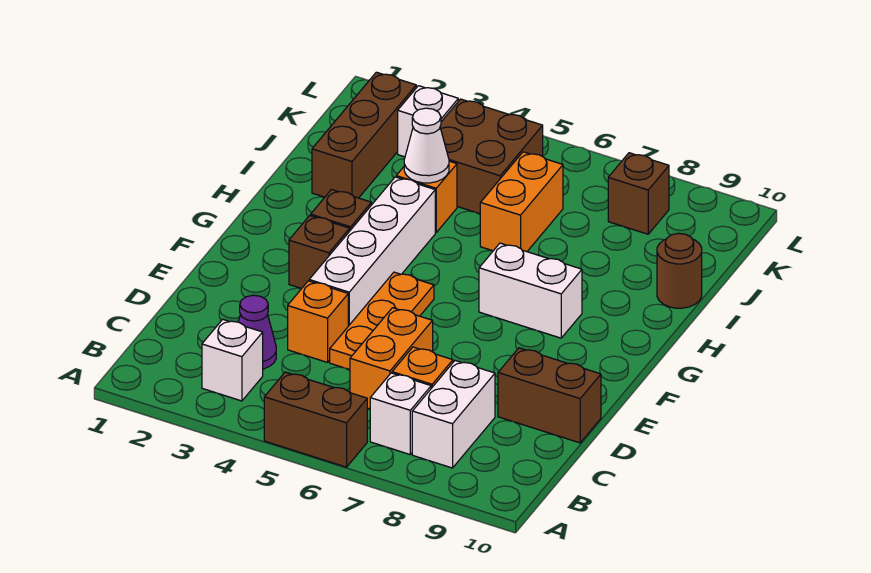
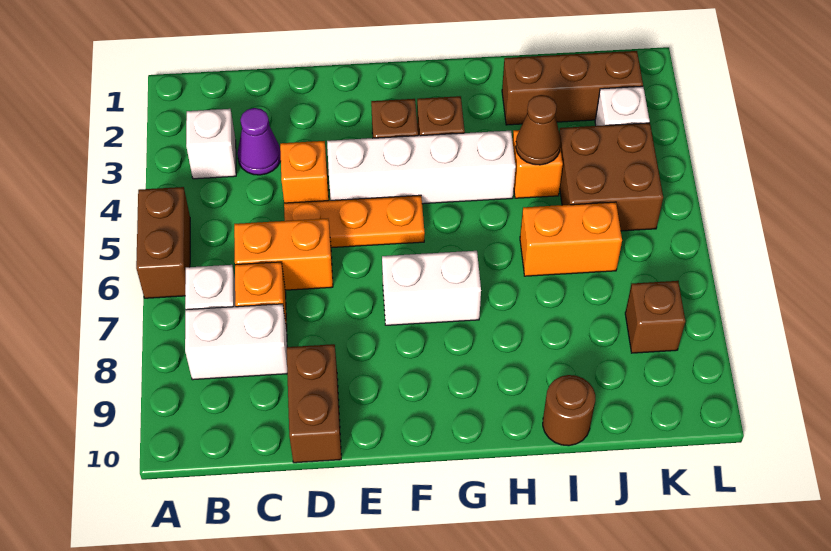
white brick G7:G8 level 1 -> white brick F7:G7 level 1
white cone I4 level 2 -> brown cone I4 level 2

